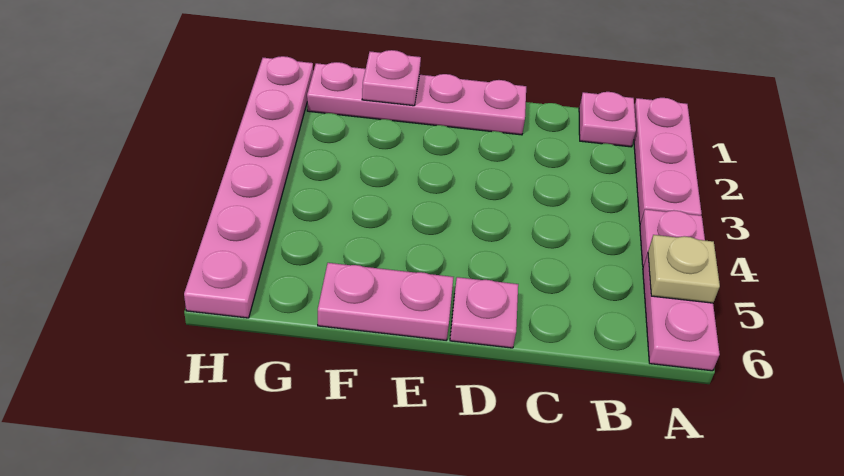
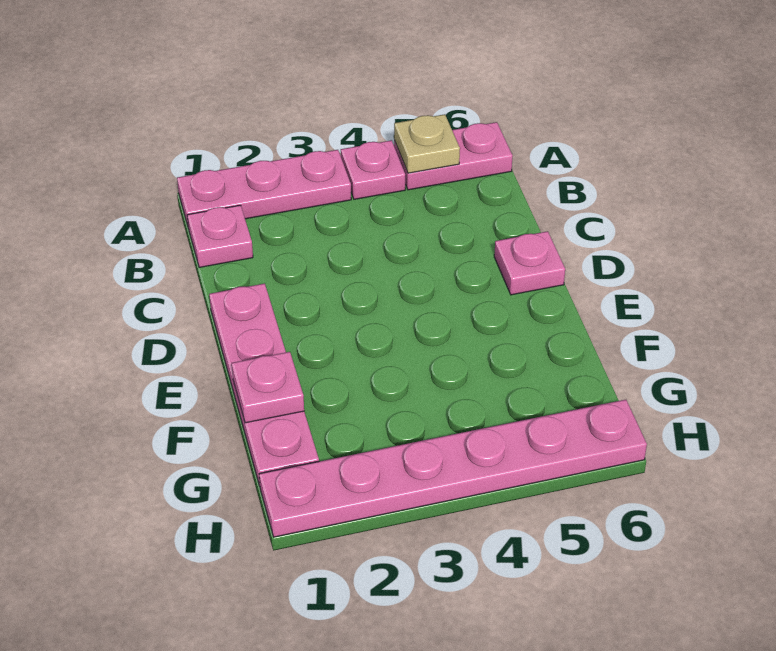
pink plate E6:F6 level 1 -> none

